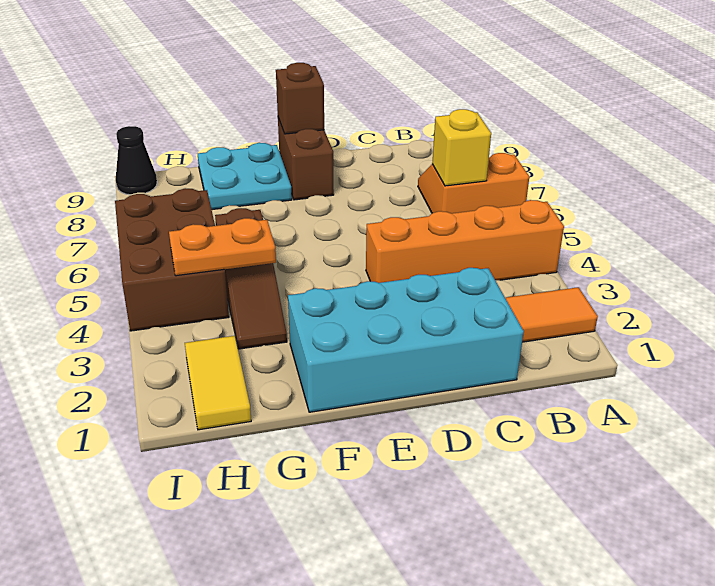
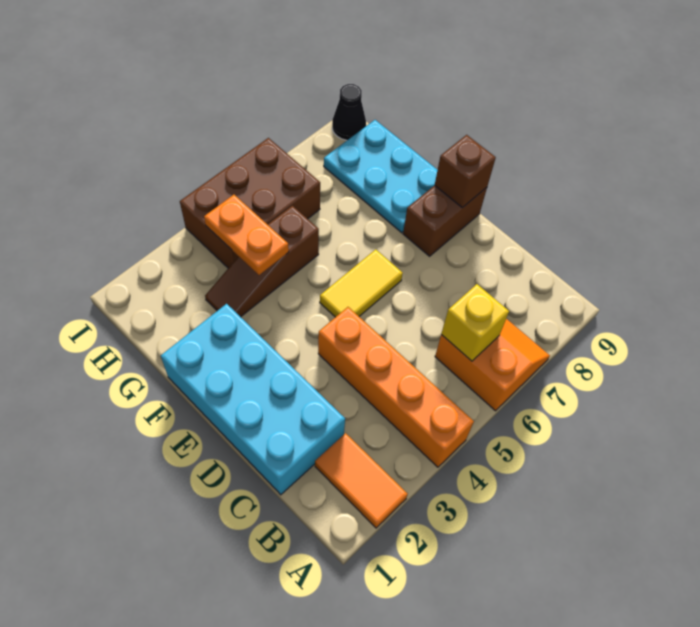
cyan plate F8:G9 level 1 -> cyan plate F8:H9 level 1
yellow tile H1:H2 level 1 -> yellow tile E5:E6 level 1

